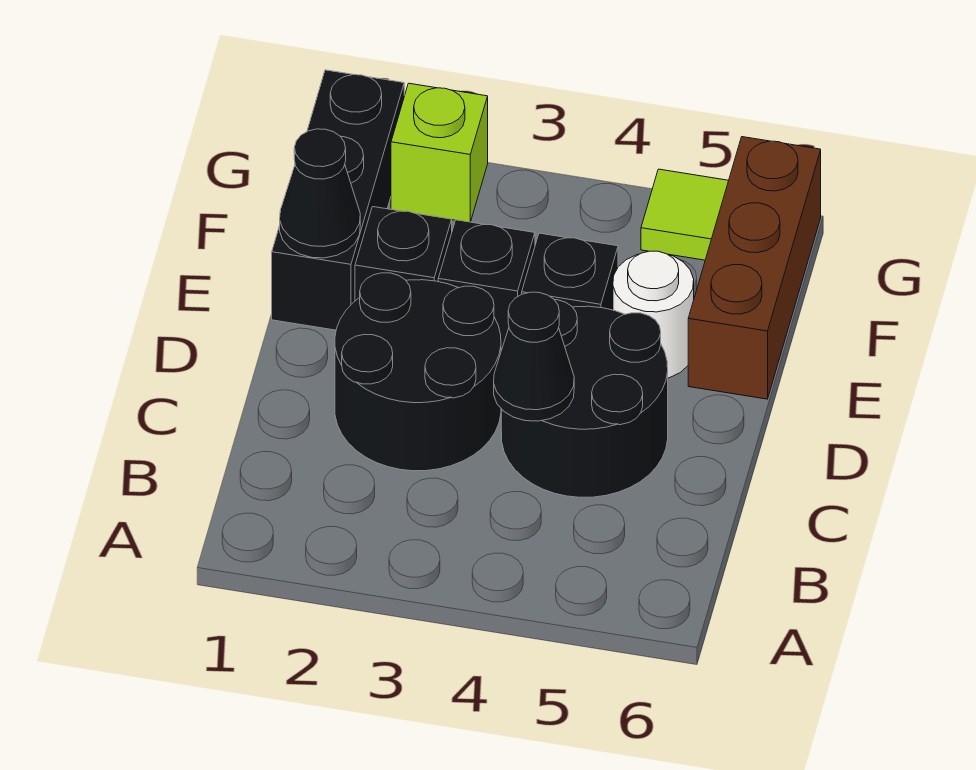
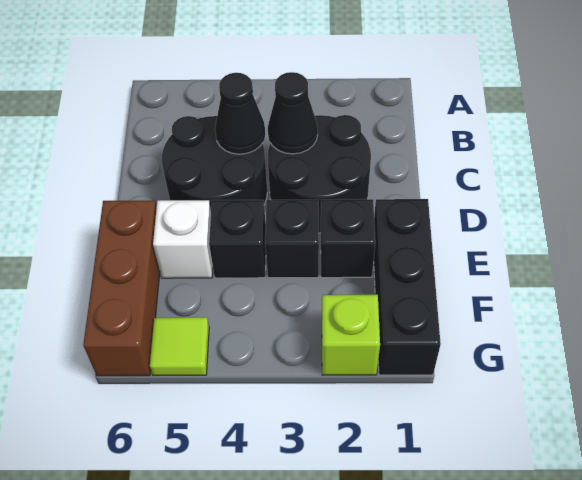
black cone E1 level 2 -> black cone C3 level 2
white round brick E5 level 1 -> white brick E5 level 1

